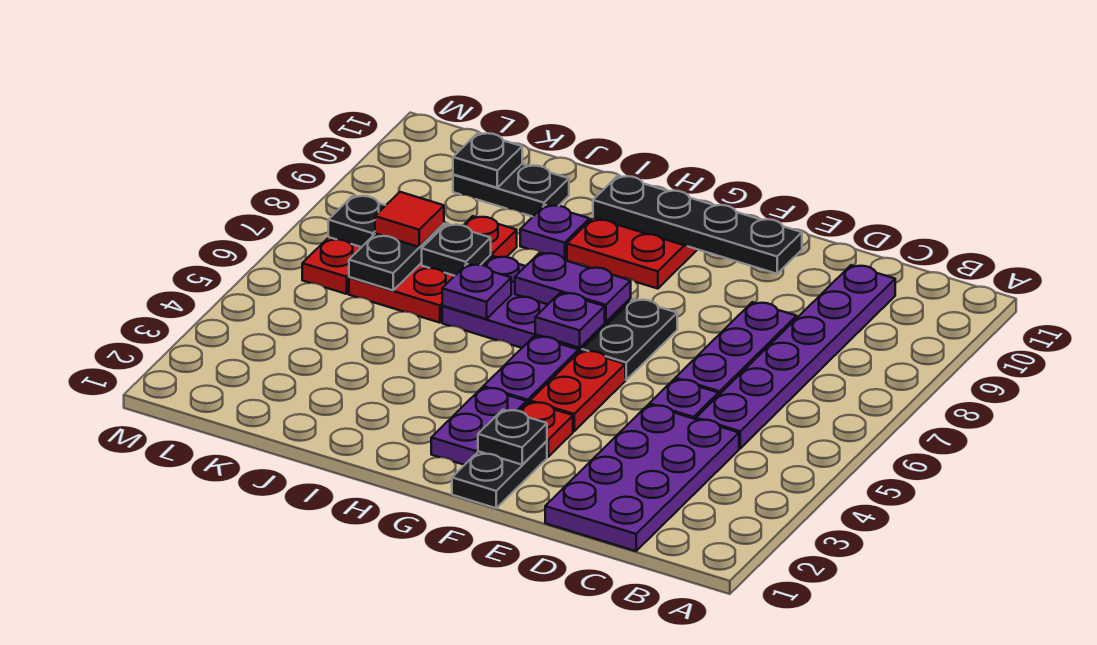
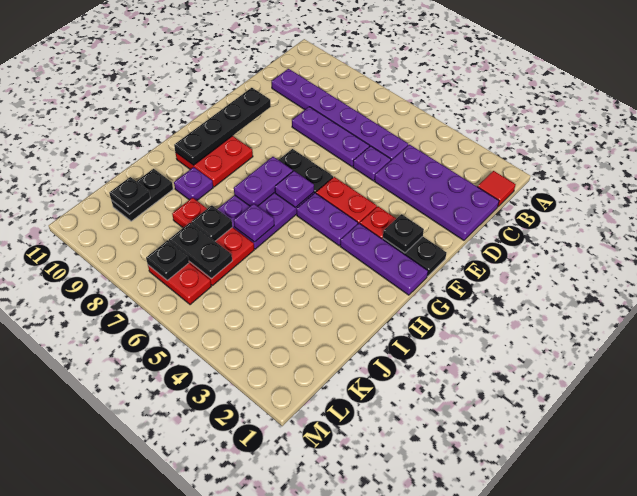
purple plate G2:G3 level 1 -> purple plate G1:G3 level 1
red tile K7 level 3 -> red tile B1 level 1

